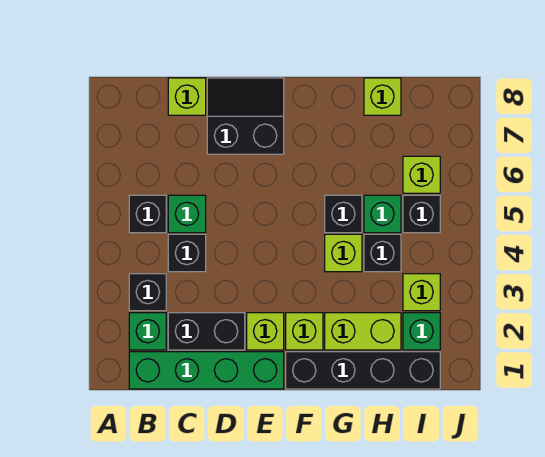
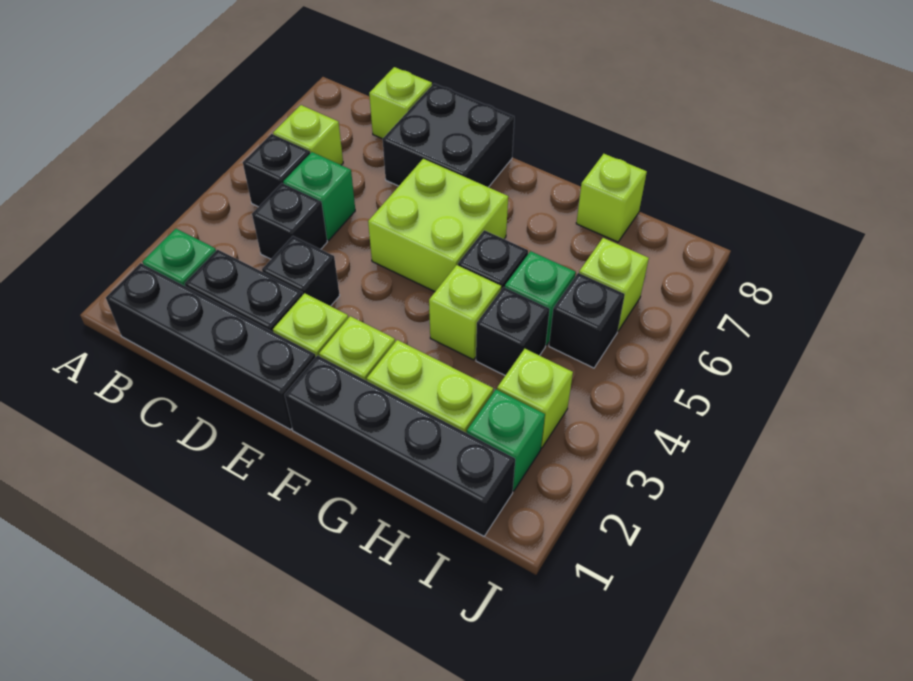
green brick B1:E1 level 1 -> black brick B1:E1 level 1
black brick B3 level 1 -> black brick D3 level 1
none -> lime brick B6 level 1
black slope D7:E8 level 1 top 7 -> black brick D7:E8 level 1
none -> lime brick E5:F6 level 1

